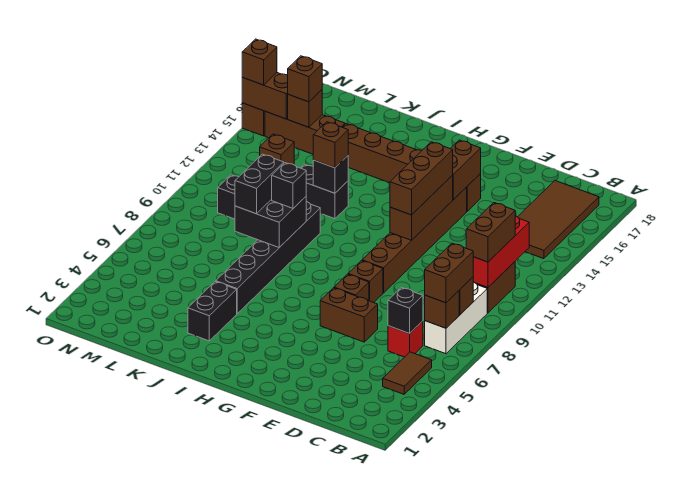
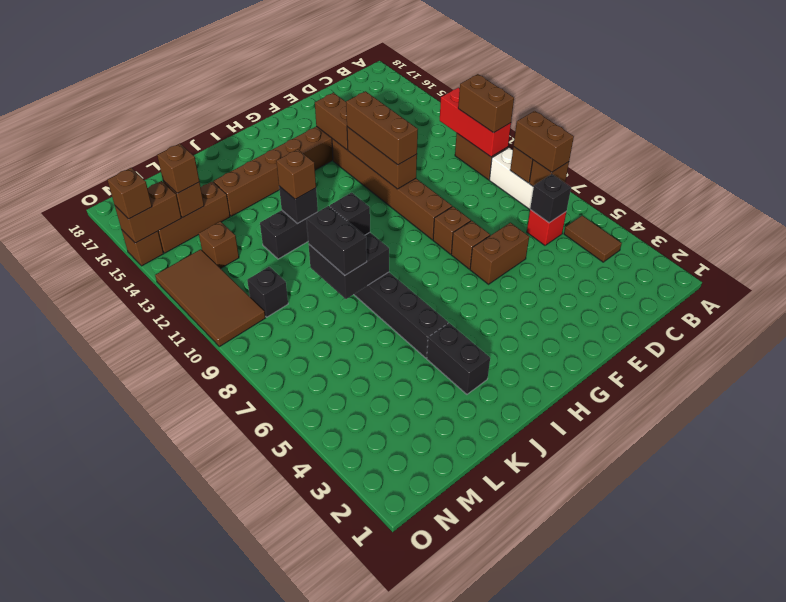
brown tile B14:C17 level 1 -> brown tile N10:O13 level 1

